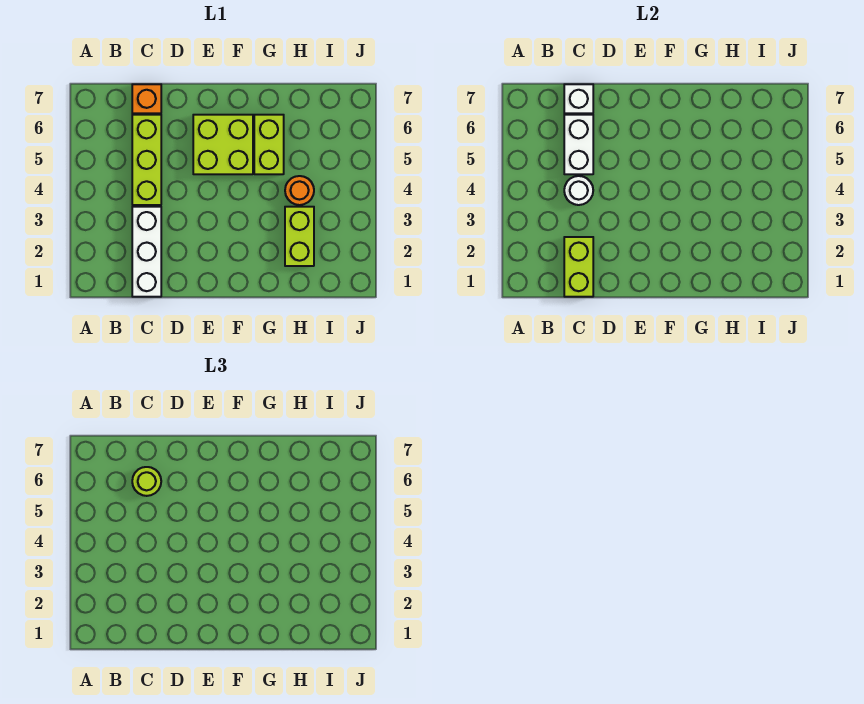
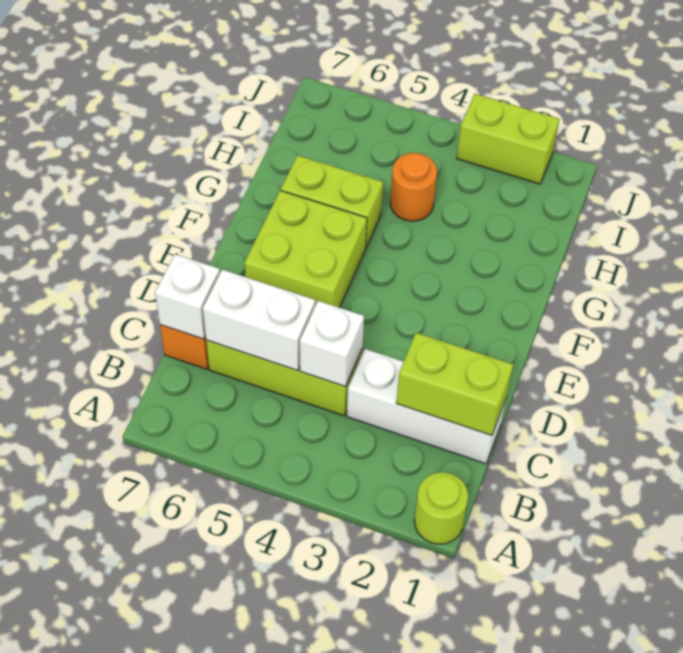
white round brick C4 level 2 -> white brick C4 level 2
lime round brick C6 level 3 -> lime round brick A1 level 1
lime brick H2:H3 level 1 -> lime brick J2:J3 level 1

